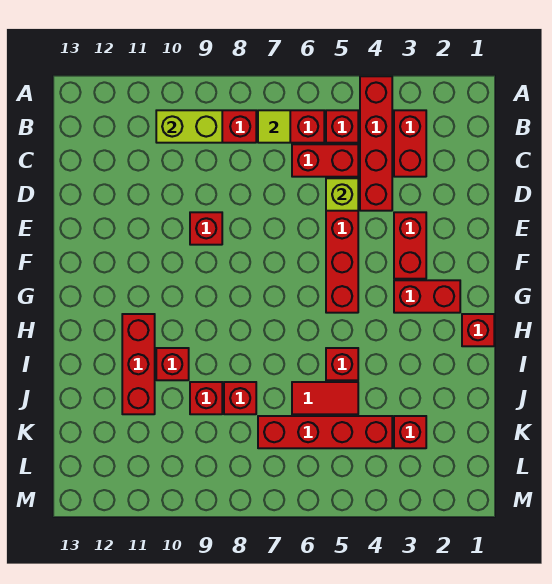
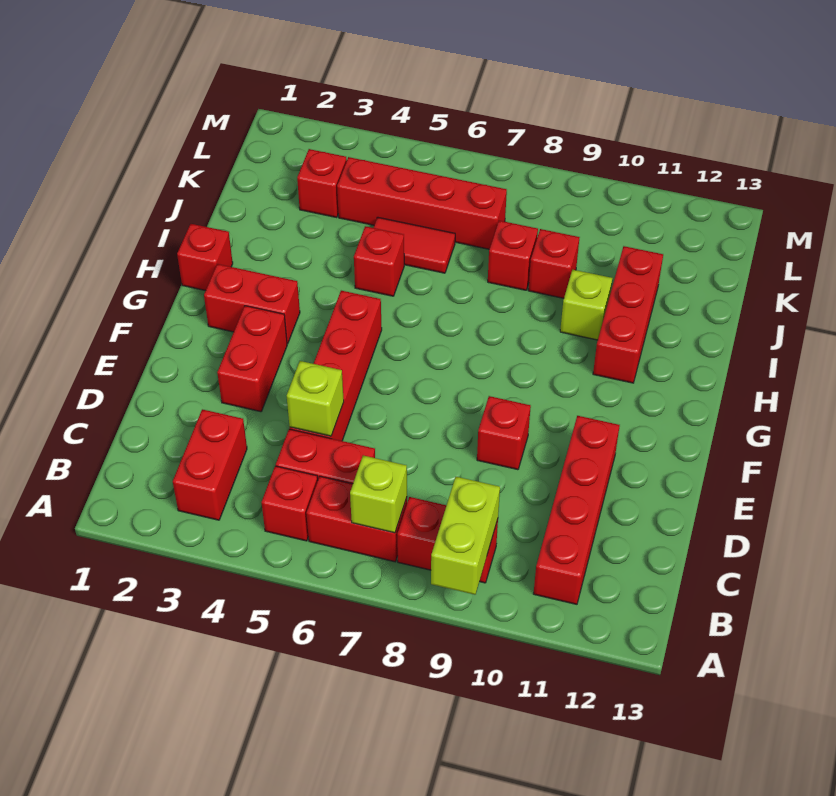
red brick A4:D4 level 1 -> red brick B11:E11 level 1
lime tile B7 level 2 -> lime brick B7 level 2
lime brick B9:B10 level 2 -> lime brick A9:B9 level 2
red brick I10 level 1 -> lime brick I10 level 1

